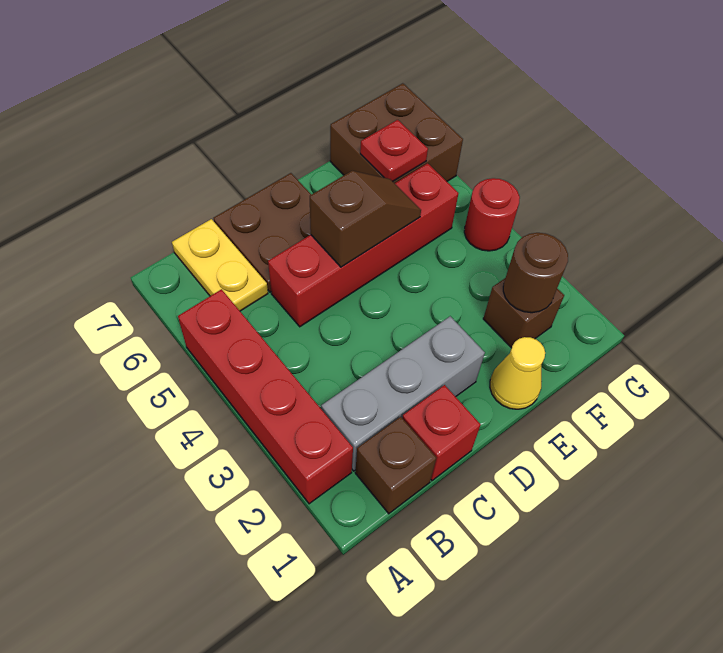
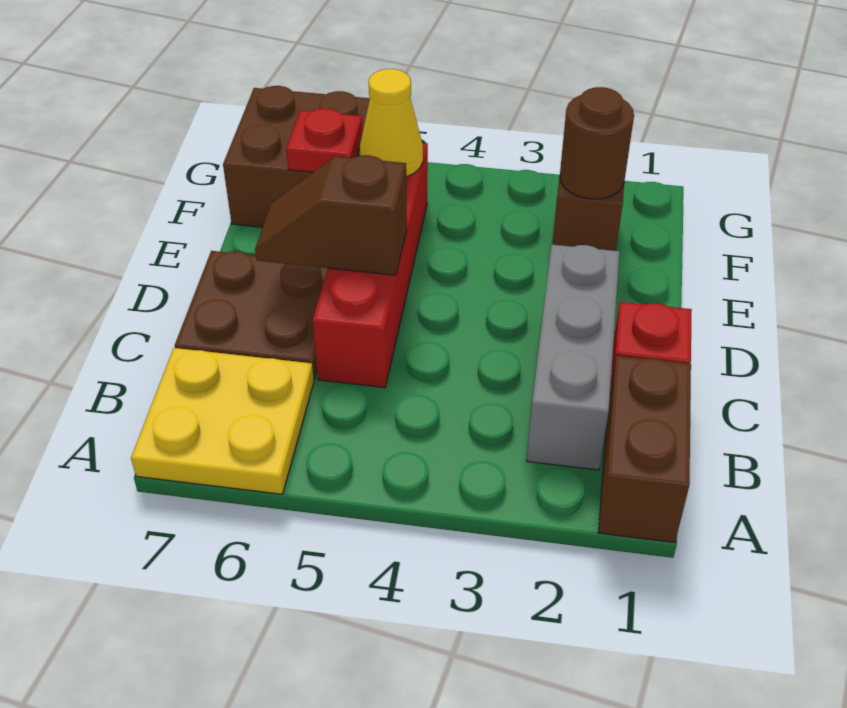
red brick A2:A5 level 1 -> none
brown brick B1 level 1 -> brown brick A1:B1 level 1
yellow plate B6:B7 level 1 -> yellow plate A6:B7 level 1
brown slope D5:E5 level 2 top D -> brown slope D5:D6 level 2 top 5
yellow cone E1 level 1 -> yellow cone F5 level 2
red round brick G4 level 1 -> none

